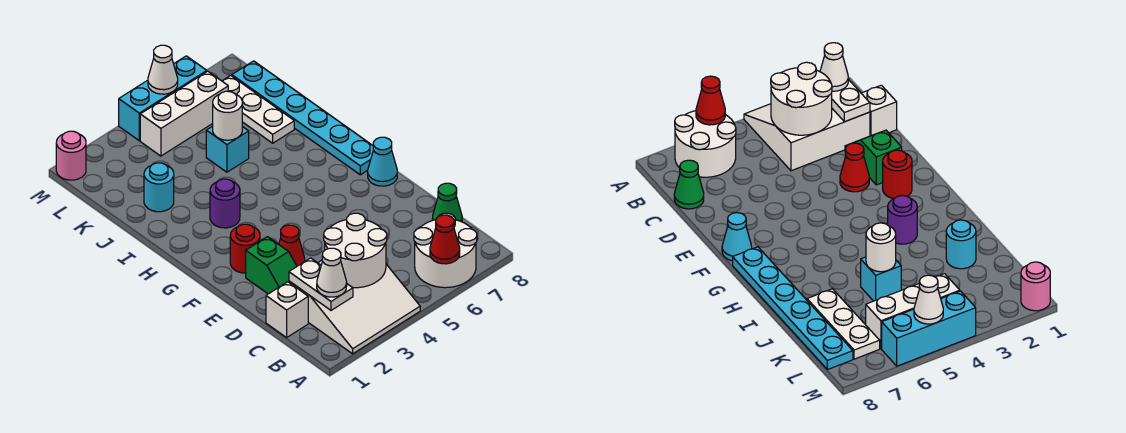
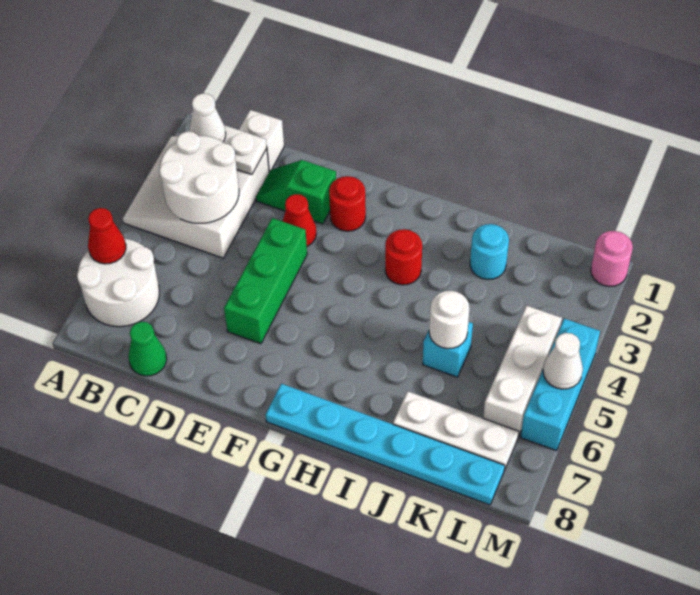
none -> green brick E4:E6 level 1
cyan cone F8 level 1 -> none
purple round brick H3 level 1 -> red round brick H3 level 1

